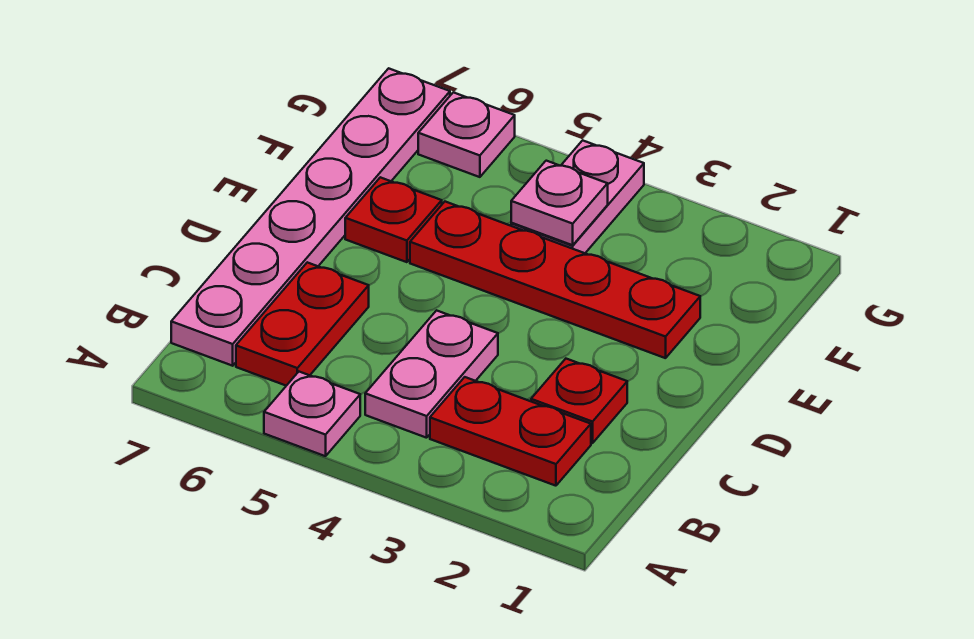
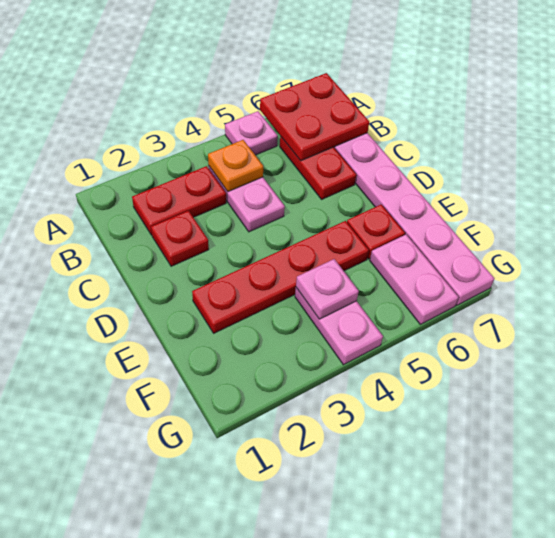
none -> red plate A6:B7 level 2
none -> orange plate B4 level 2
pink plate G6 level 1 -> pink plate F6:G6 level 1

